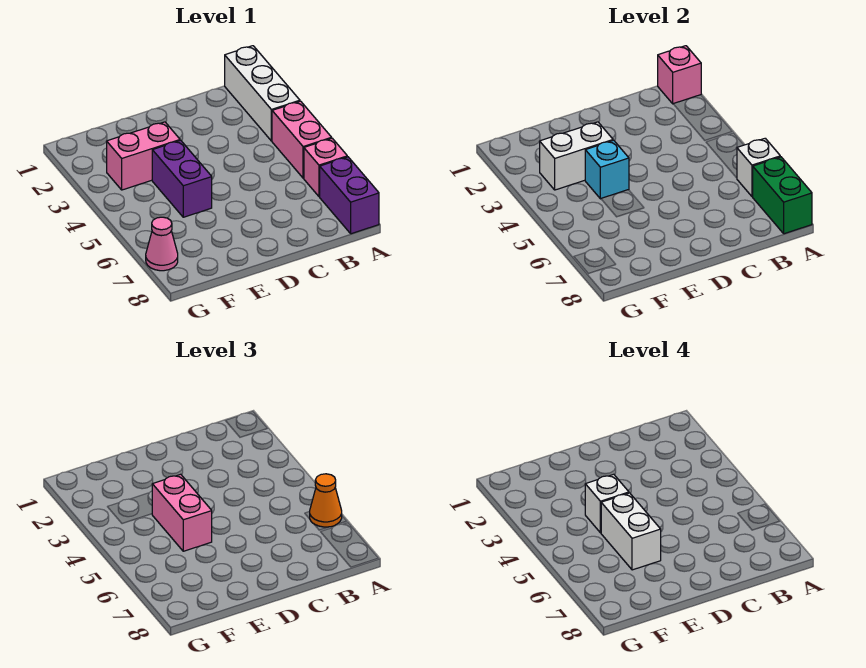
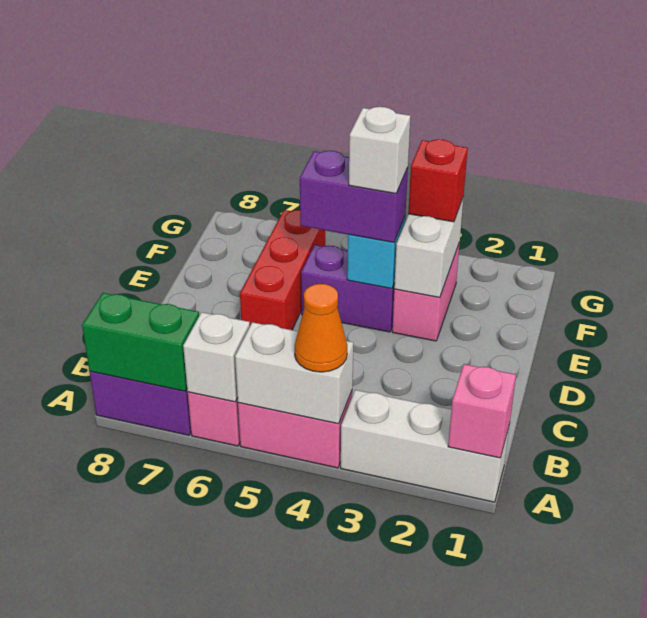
orange cone A6 level 3 -> orange cone A4 level 3
none -> red brick D6:F6 level 1
pink brick E4:E5 level 3 -> purple brick E4:E5 level 3
white brick E5:E6 level 4 -> white brick A4:A5 level 2
none -> red brick F3 level 3
pink cone G7 level 1 -> none

